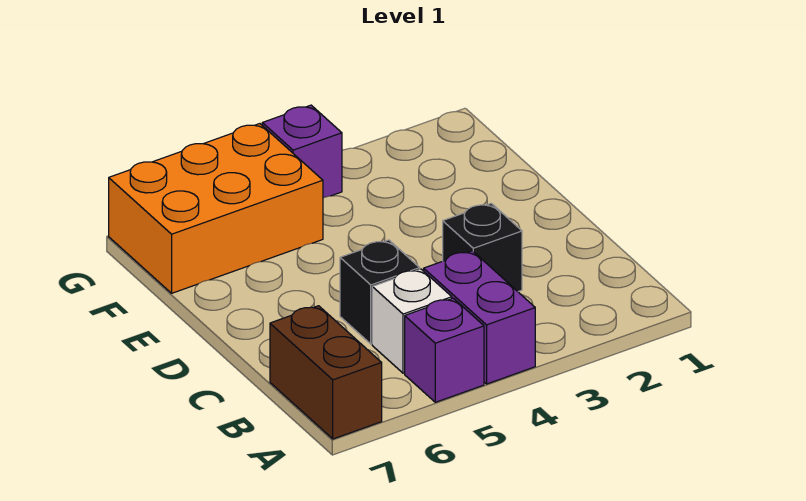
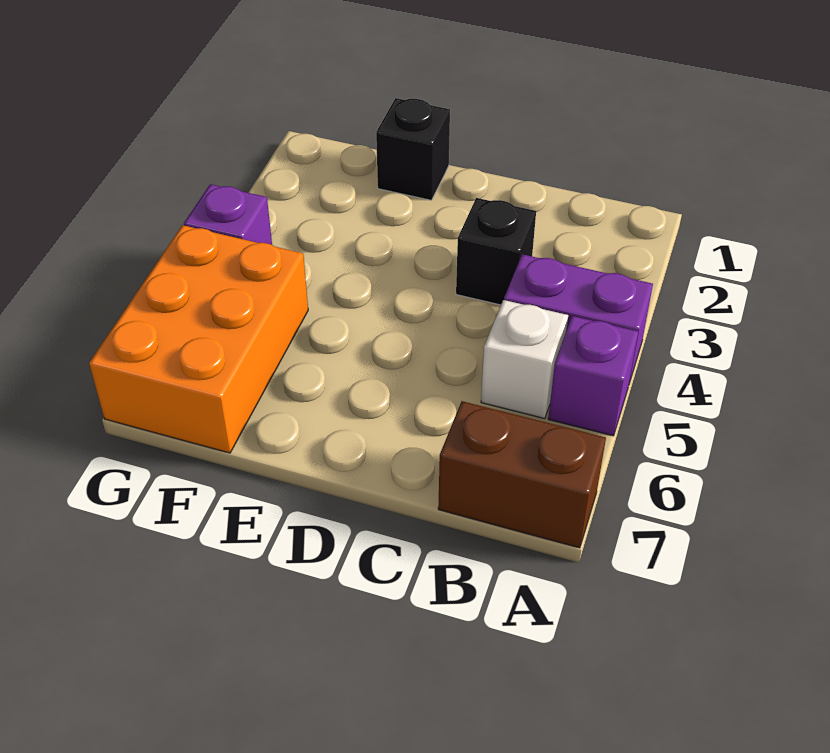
black brick C5 level 1 -> black brick E1 level 1

